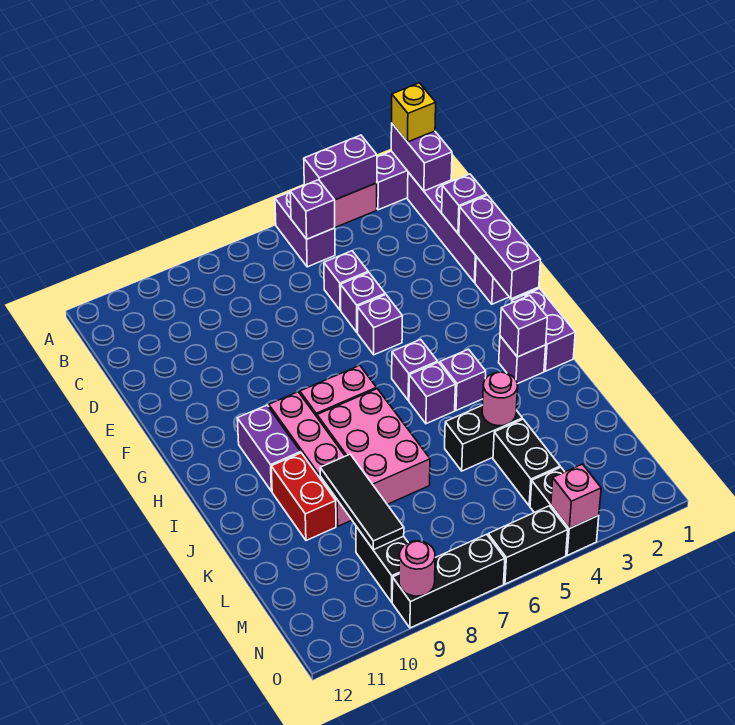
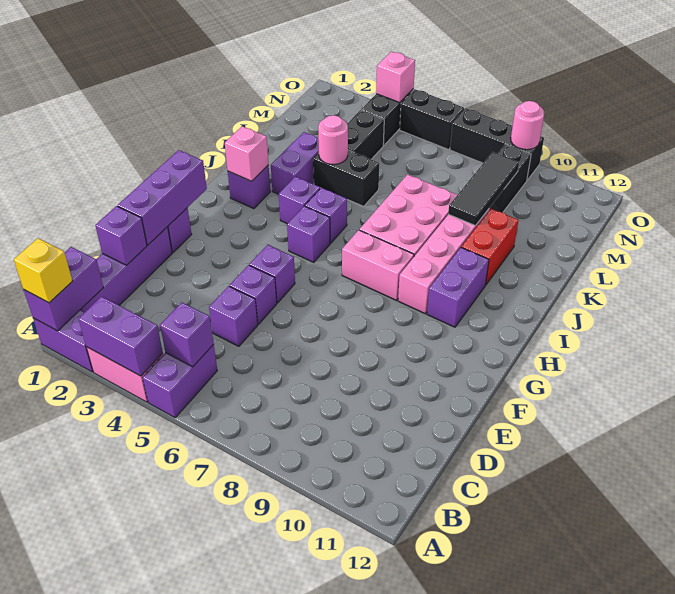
purple brick H1:I1 level 1 -> purple brick J3:K3 level 1
purple brick I2 level 2 -> pink brick I2 level 2

